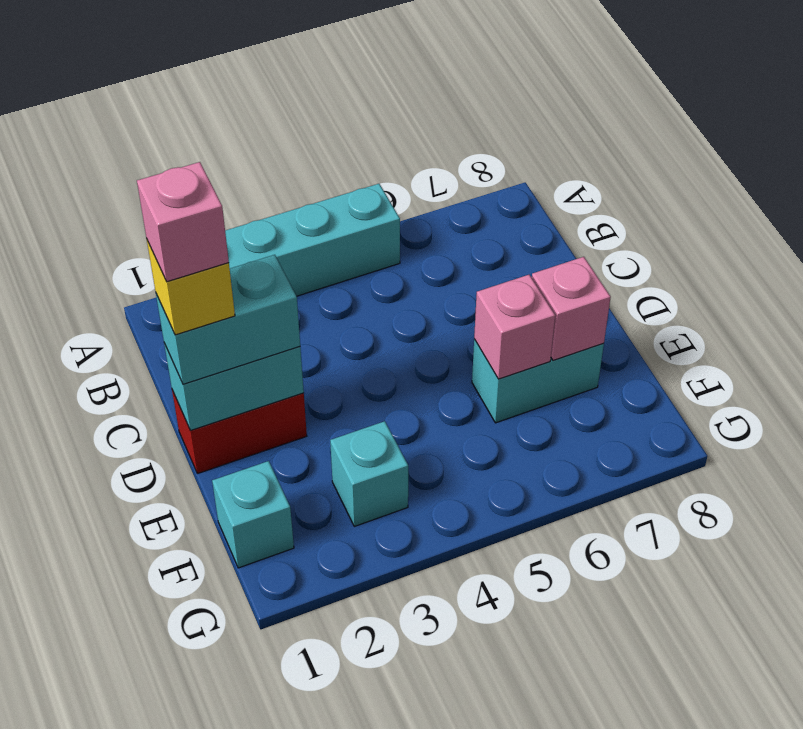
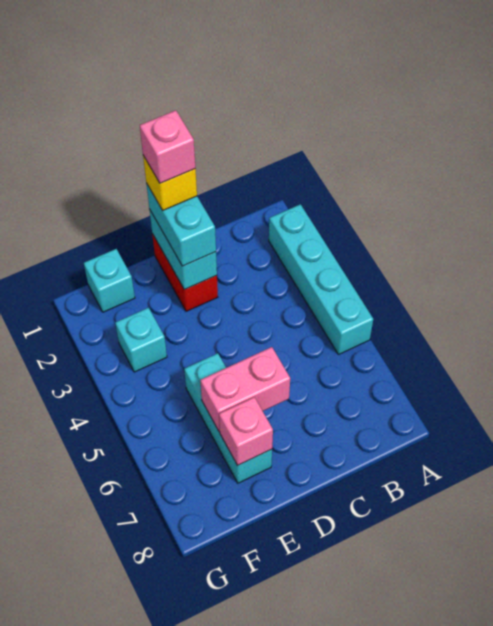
cyan brick E6:E7 level 1 -> cyan brick E5:E7 level 1
pink brick E6 level 2 -> pink brick D6:E6 level 2

